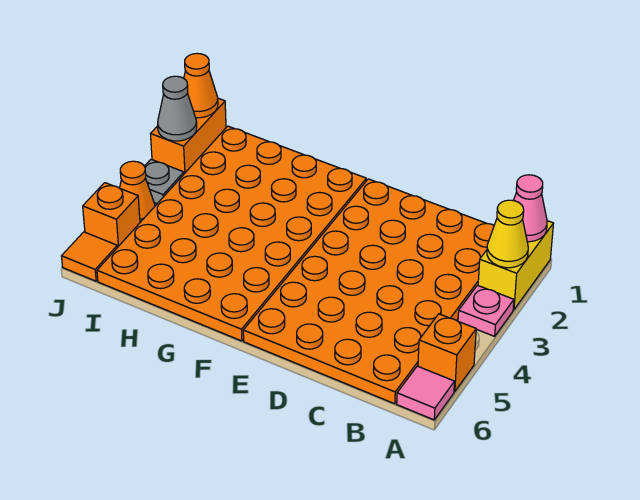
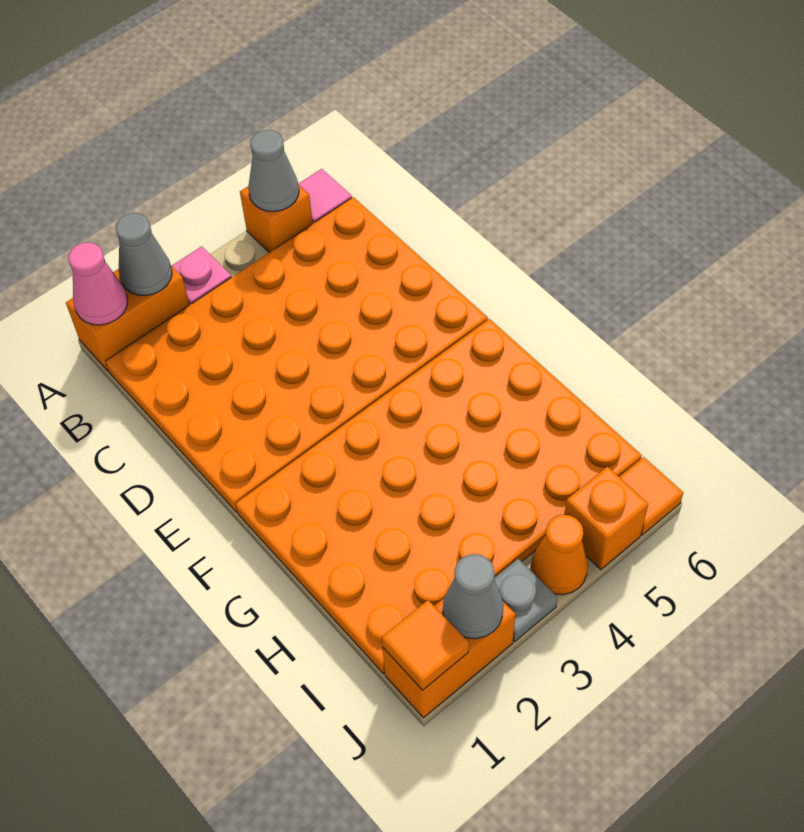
yellow brick A1:A2 level 1 -> orange brick A1:A2 level 1
yellow cone A2 level 2 -> grey cone A2 level 2
none -> grey cone A5 level 2
orange cone J1 level 2 -> orange tile J1 level 2

